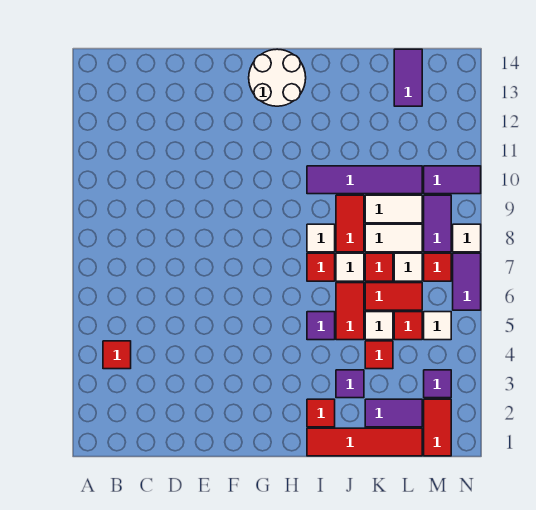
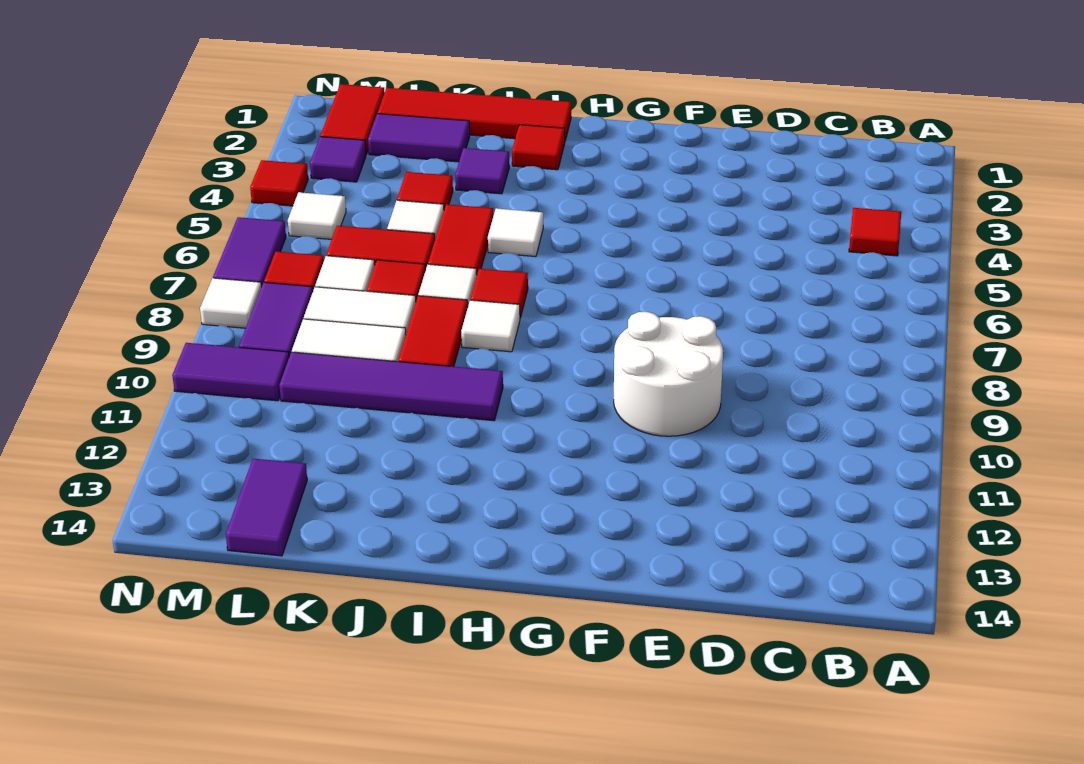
white round brick G13:H14 level 1 -> white round brick E9:F10 level 1
purple tile I5 level 1 -> white tile I5 level 1
red tile L5 level 1 -> red tile N4 level 1

